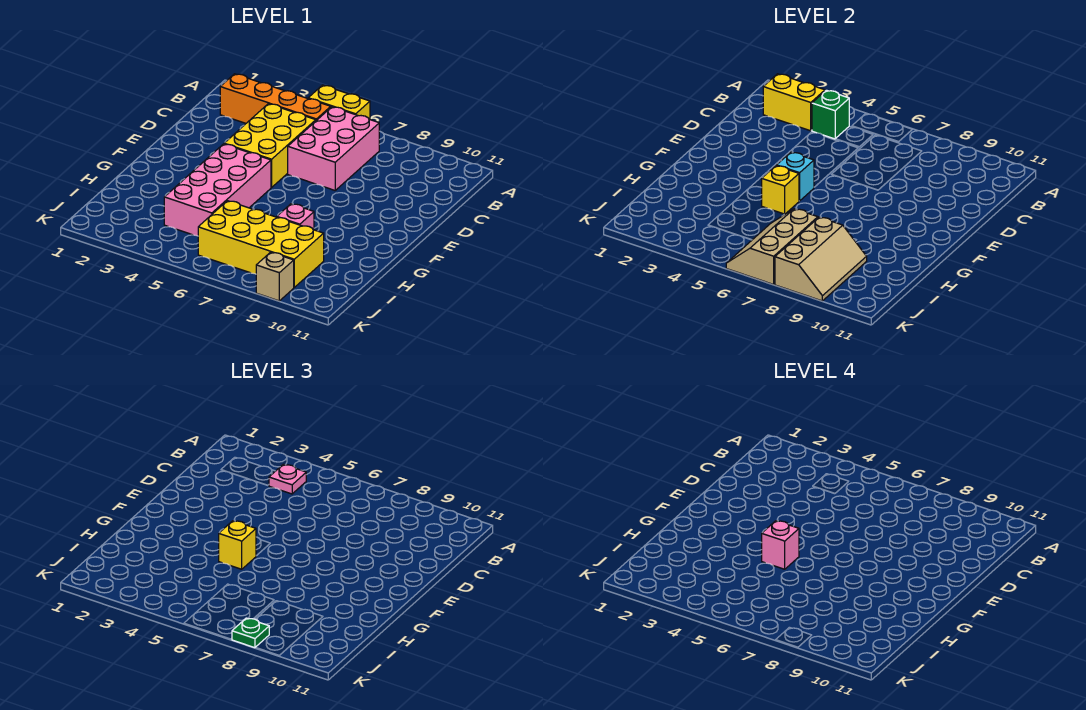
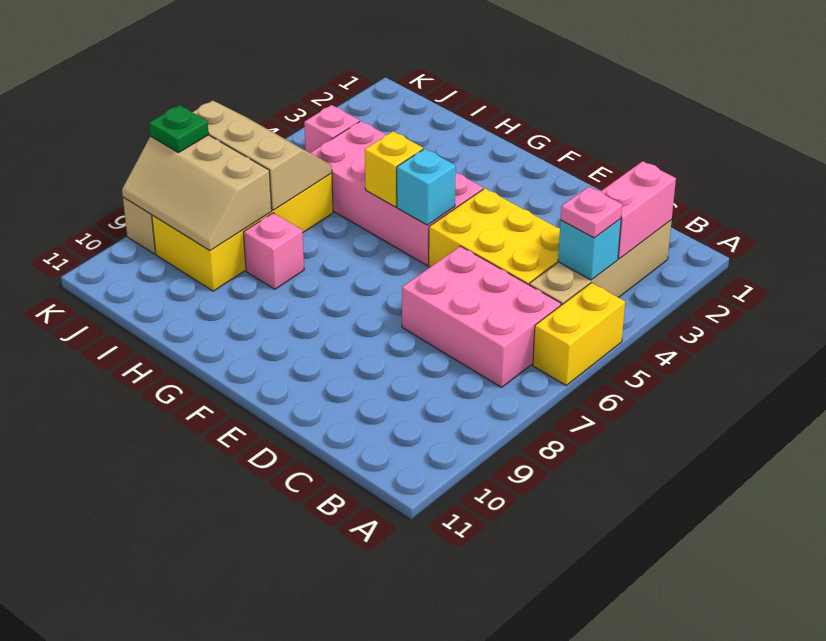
orange brick B2:B5 level 1 -> tan brick B2:B5 level 1
yellow brick B2:B3 level 2 -> pink brick B2:B3 level 2
green brick B4 level 2 -> cyan brick B4 level 2
yellow brick G5 level 3 -> none
pink brick G5 level 4 -> pink brick J4 level 1

